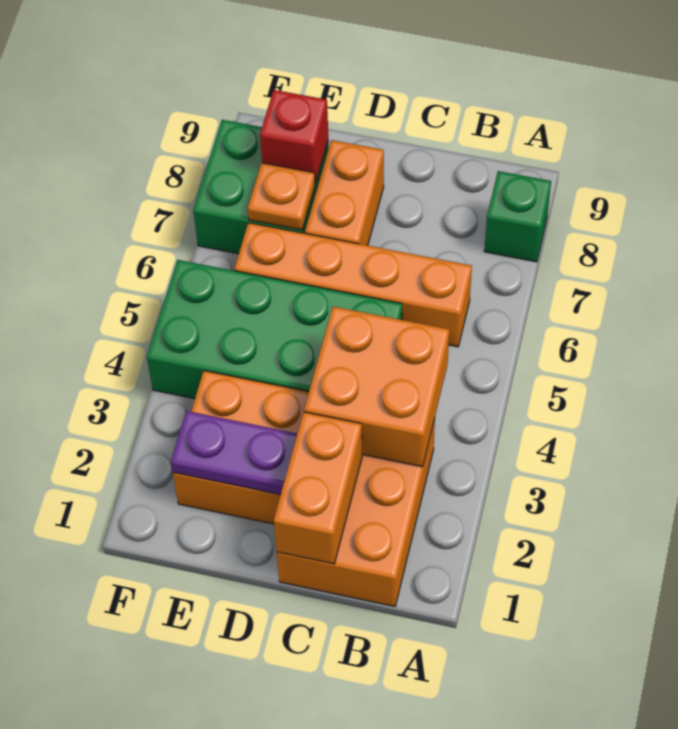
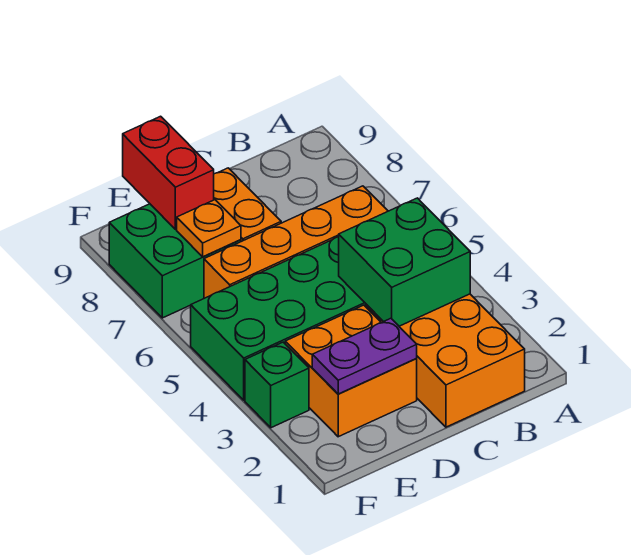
green brick A8 level 1 -> green brick F3 level 1
orange brick B3:C4 level 2 -> green brick B3:C4 level 2
orange brick C1:C2 level 2 -> none
red brick E8 level 2 -> red brick E8:E9 level 2

